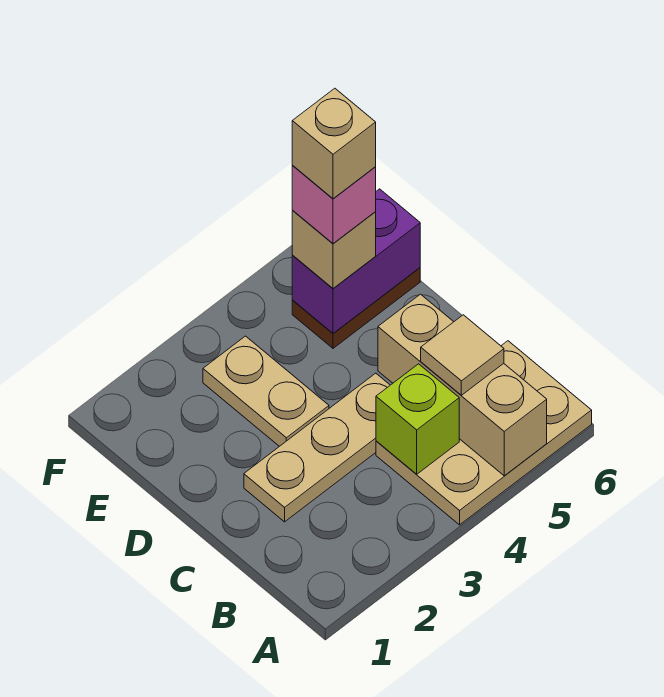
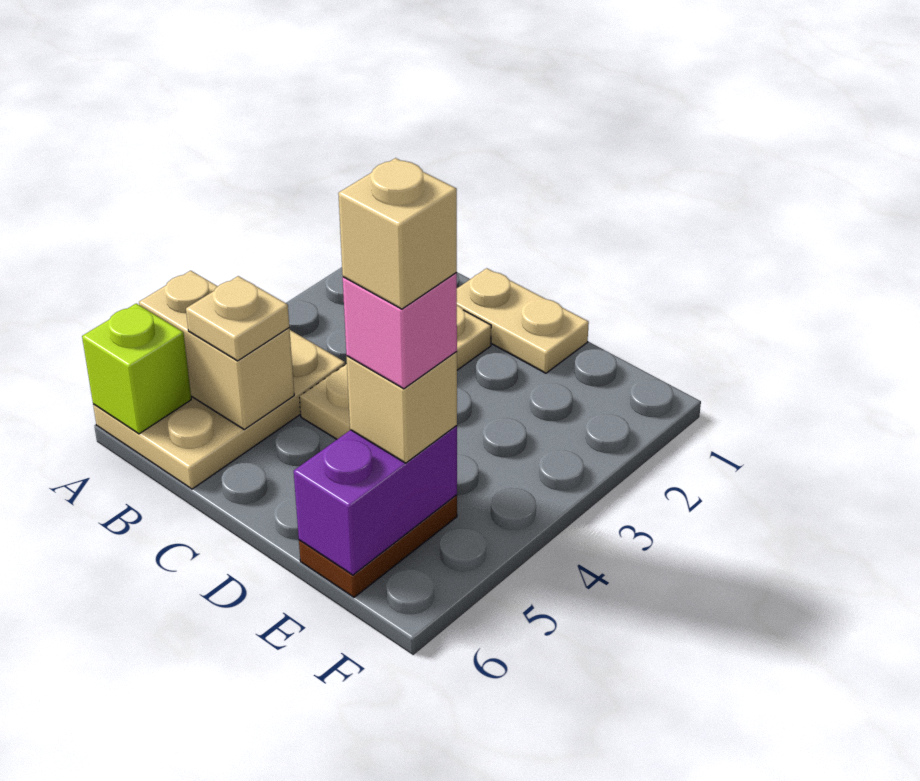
tan brick A5:C5 level 2 -> tan brick A5:B5 level 2
lime brick B4 level 2 -> lime brick A6 level 2
tan tile B5 level 3 -> tan plate B5 level 3
tan plate D3:E3 level 1 -> tan plate C1:D1 level 1

